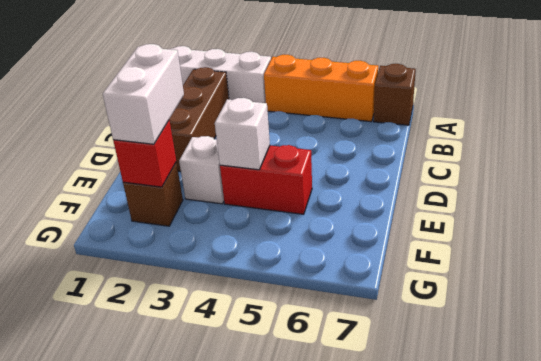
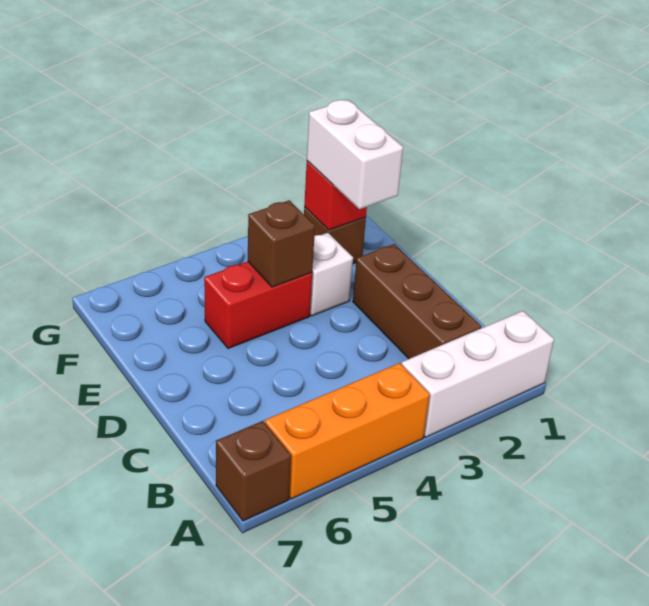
white brick E4 level 2 -> brown brick E4 level 2

